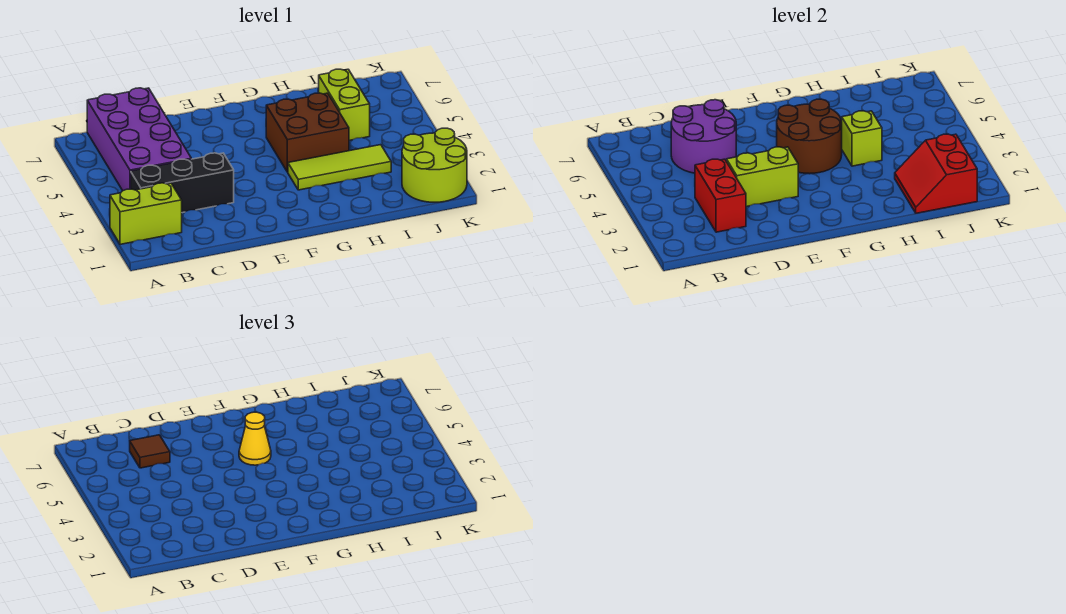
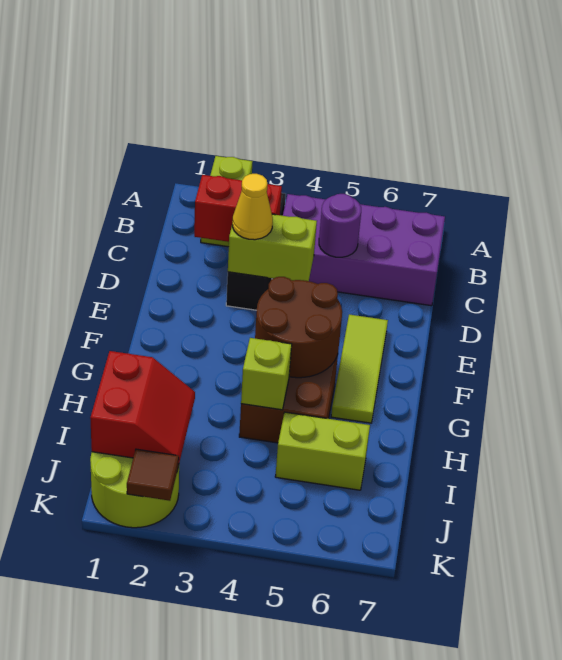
purple round brick C5:D6 level 2 -> purple round brick C5 level 2
brown tile C6 level 3 -> brown tile K2 level 2
lime brick D3:E3 level 2 -> lime brick D3:D4 level 2
yellow cone F5 level 3 -> yellow cone D3 level 3
lime tile G3:I3 level 1 -> lime tile E6:G6 level 1
red slope I1:J2 level 2 top J -> red slope I1:J2 level 2 top 1

